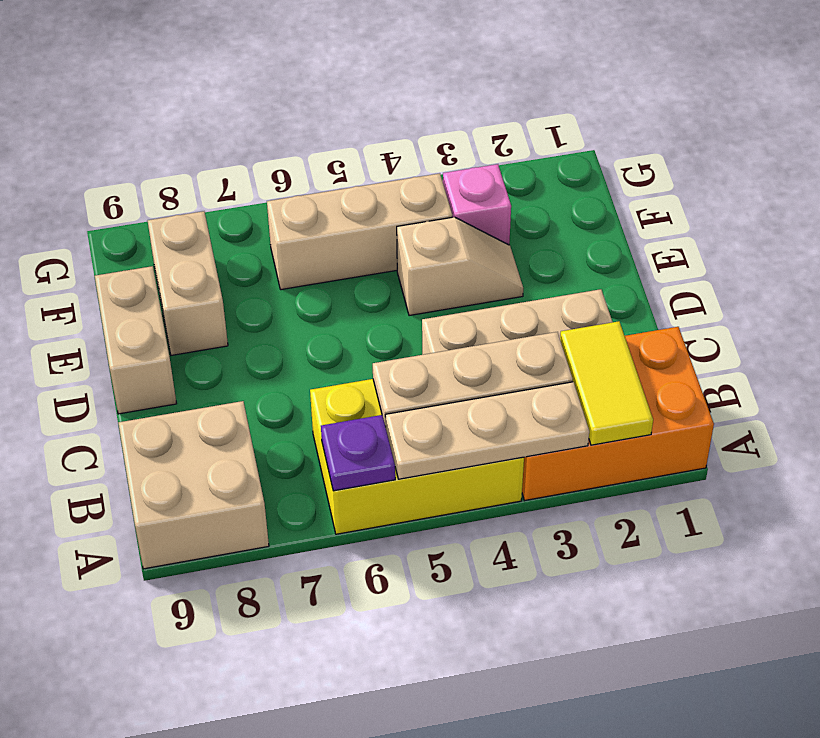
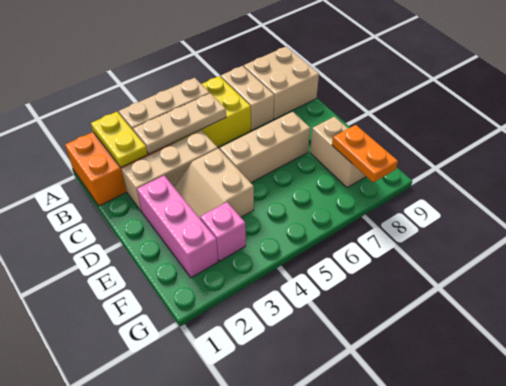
yellow tile A2:B2 level 2 -> yellow plate A2:B2 level 2
purple plate A6 level 2 -> none
none -> pink brick D2:F2 level 1
tan brick D9:E9 level 1 -> tan brick A7:B7 level 1
tan slope E3:E4 level 1 top 4 -> tan slope D3:E4 level 1 top 4
tan brick F4:F6 level 1 -> tan brick D5:D7 level 1
none -> orange plate F8:G8 level 2

